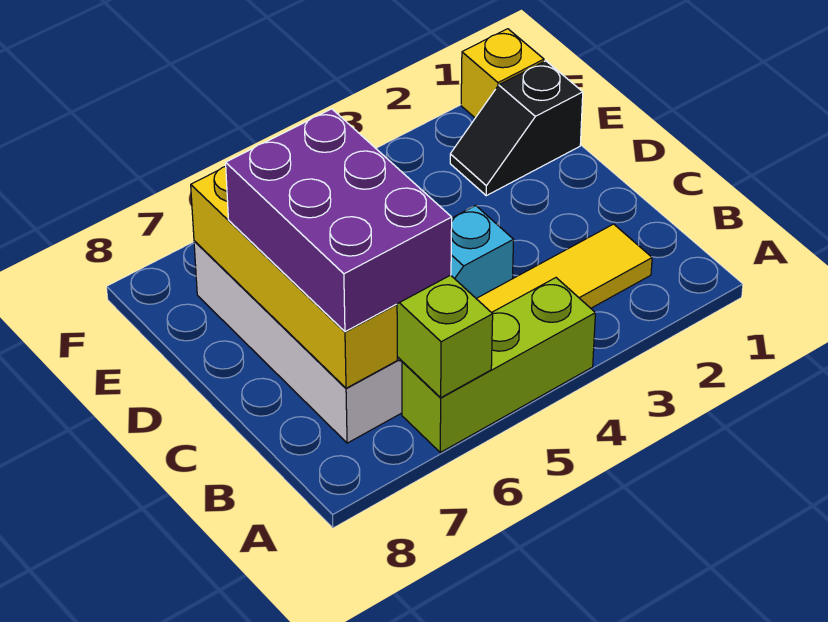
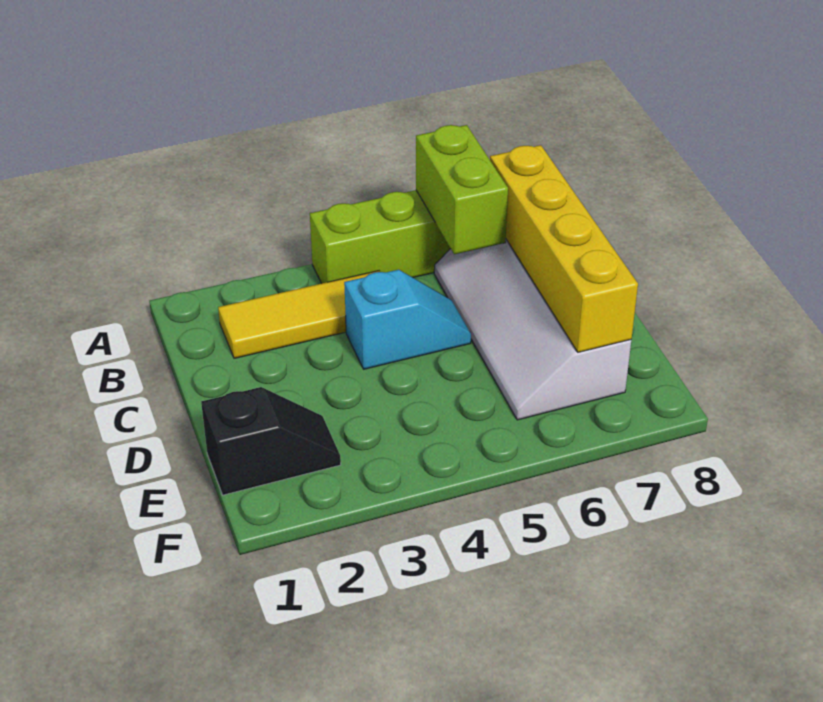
purple brick B6:D7 level 3 -> none
yellow brick F1 level 1 -> none

